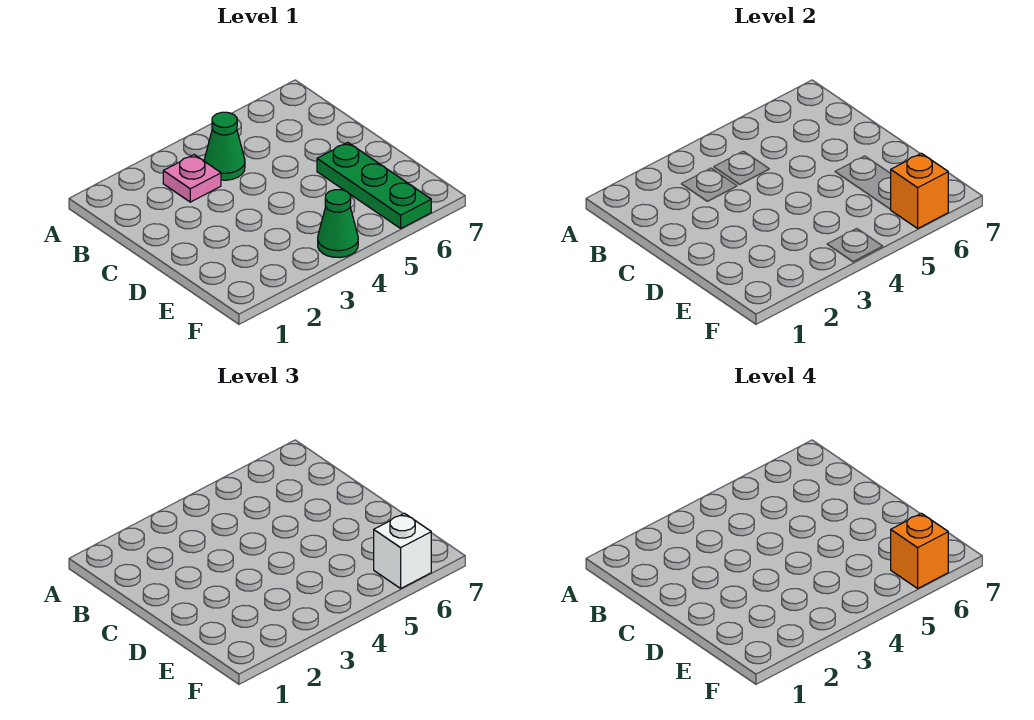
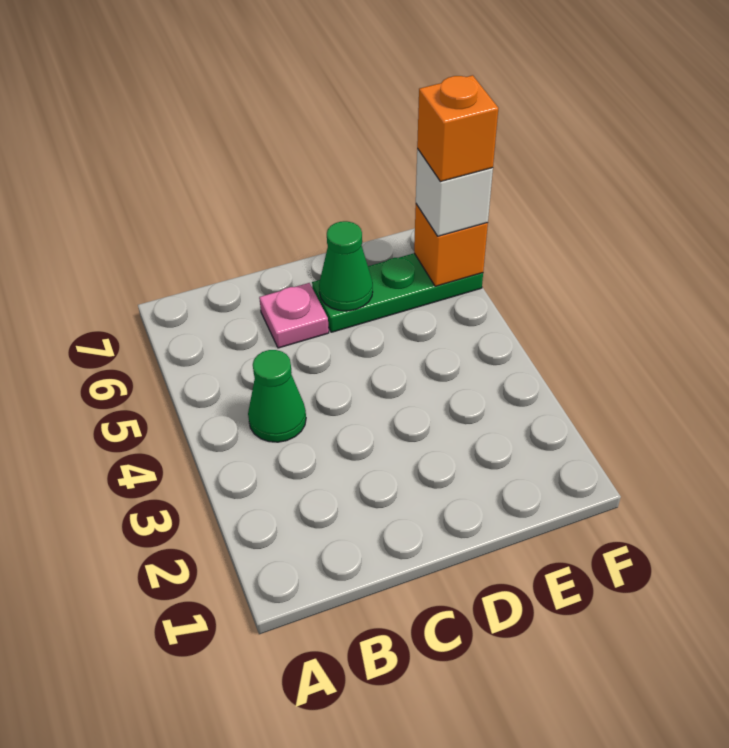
pink plate B3 level 1 -> pink plate C6 level 1
green cone F4 level 1 -> green cone D6 level 2

